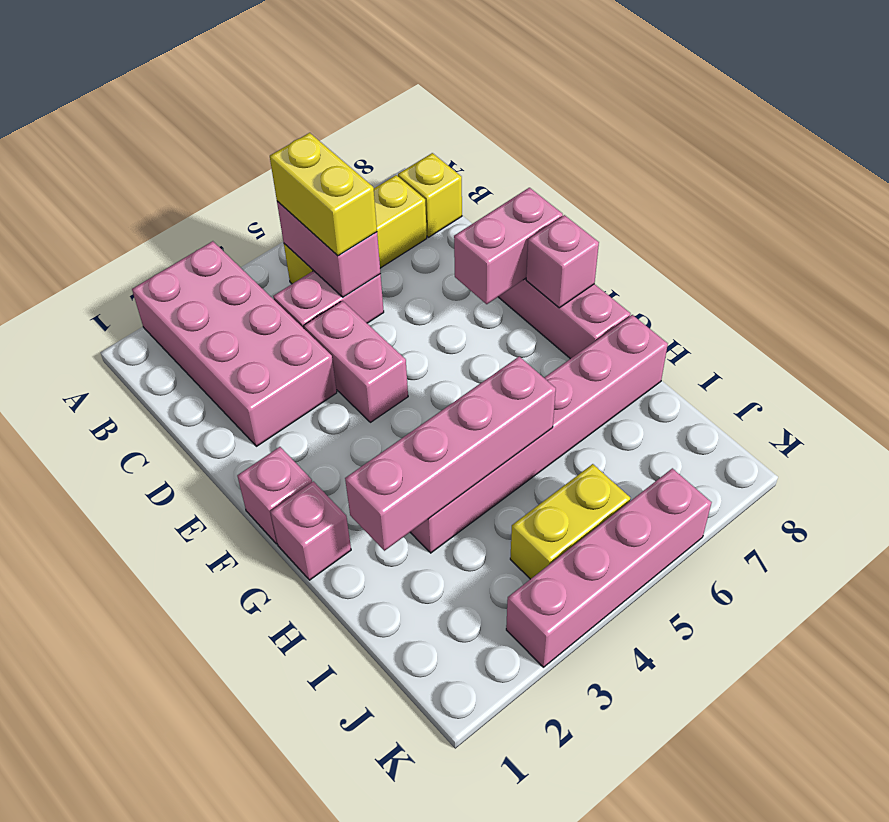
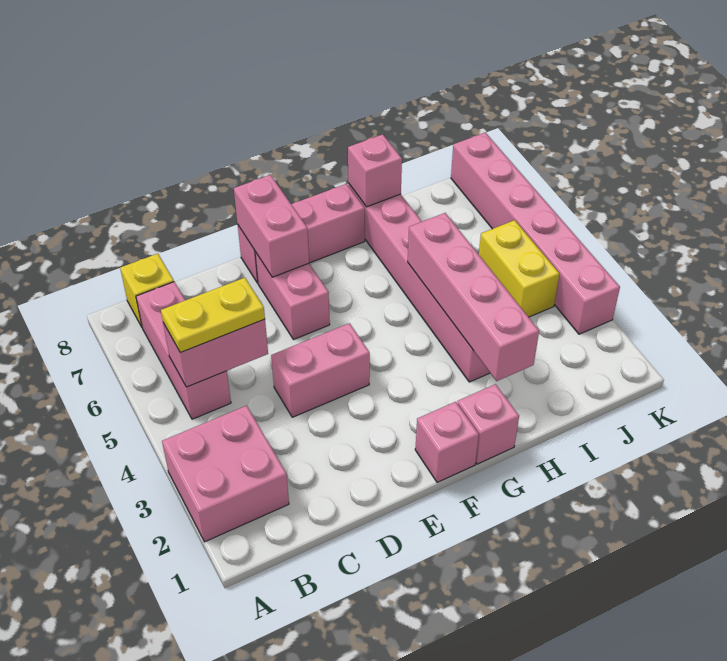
pink brick A2:D3 level 1 -> pink brick A2:B3 level 1
yellow brick B5:B7 level 1 -> pink brick B5:B7 level 1
yellow brick B5:C5 level 3 -> yellow plate B5:C5 level 3
pink brick C4:C5 level 1 -> pink brick E6:E7 level 1
pink brick F8 level 2 -> pink brick H8 level 2
pink brick K3:K6 level 1 -> pink brick K3:K8 level 1

